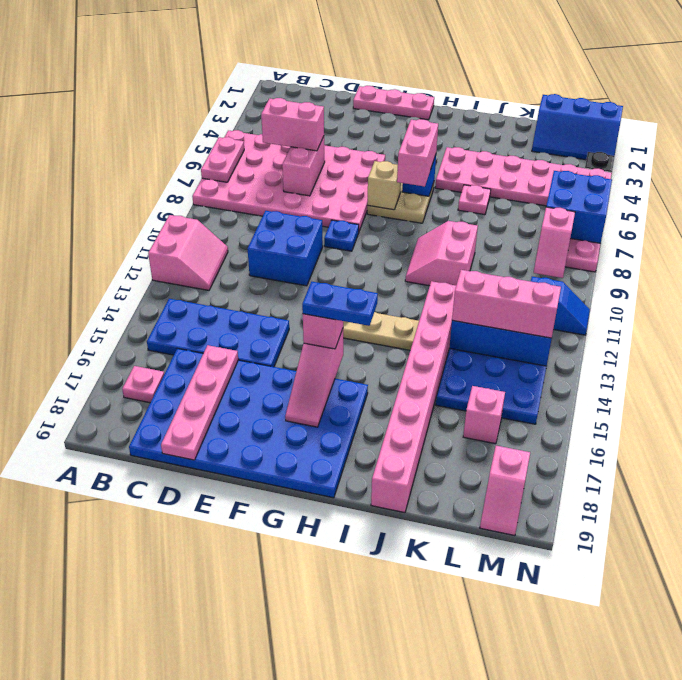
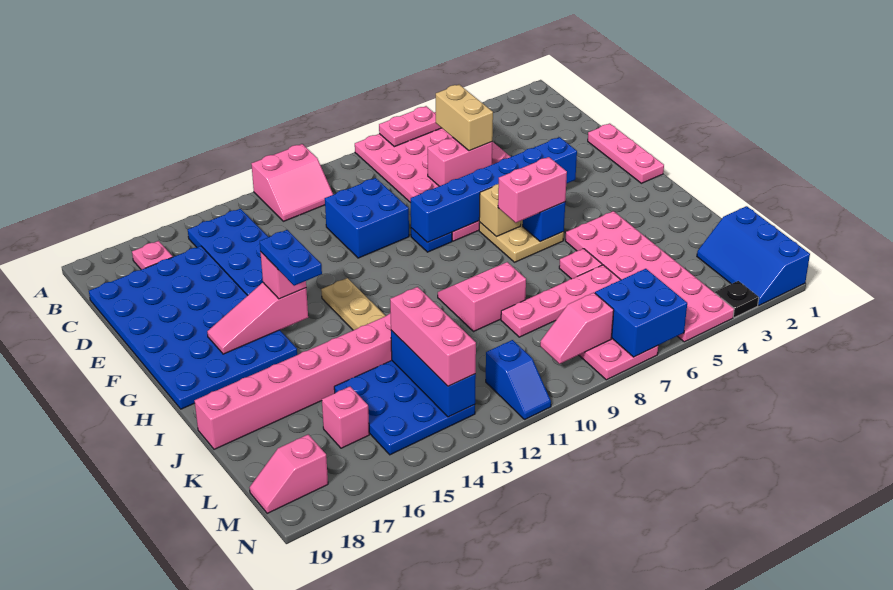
pink brick C6:D6 level 3 -> tan brick C6:D6 level 3
pink plate D16:D19 level 2 -> pink plate K6:K9 level 1
none -> blue brick F4:F9 level 2

